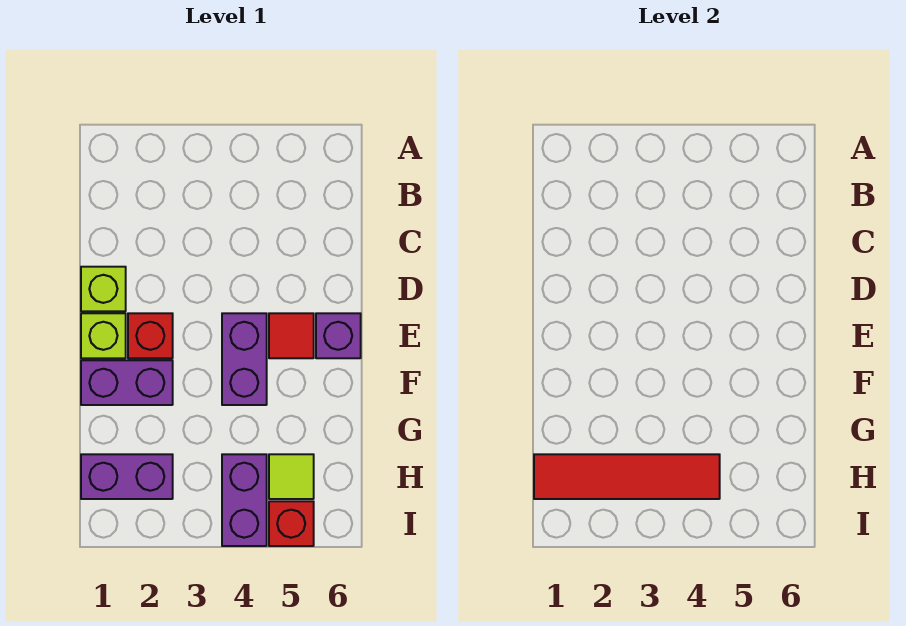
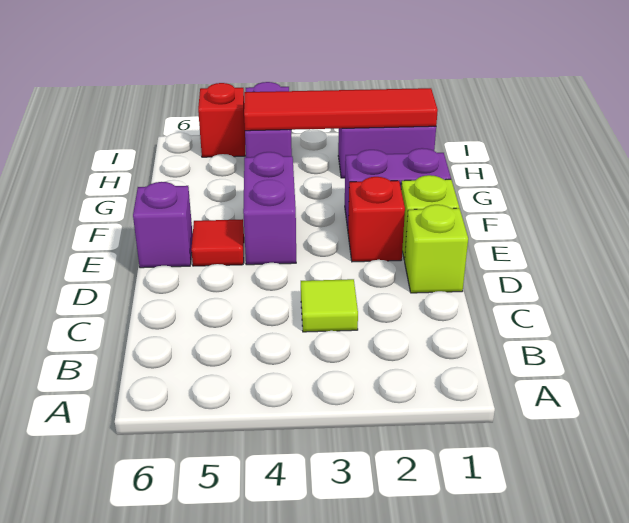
lime tile H5 level 1 -> lime tile C3 level 1

